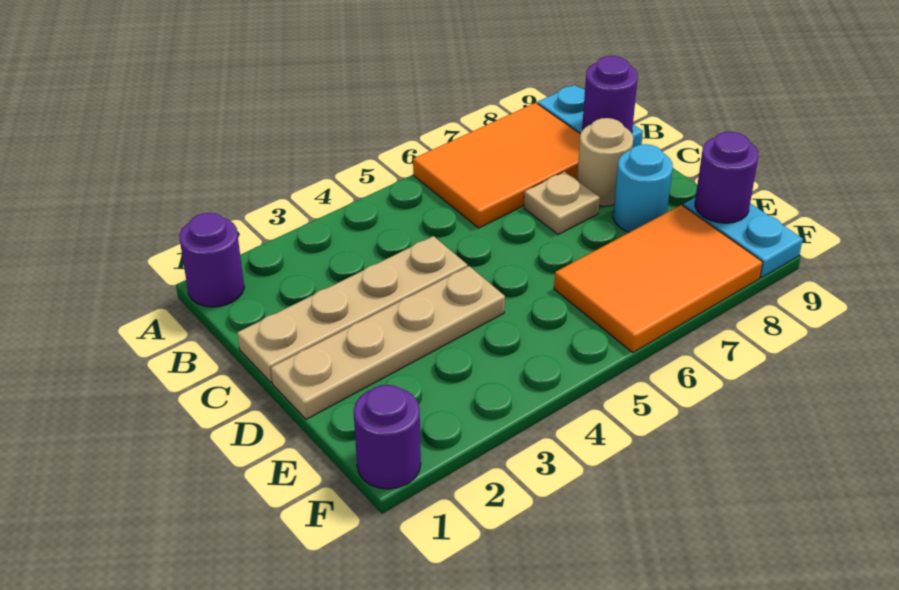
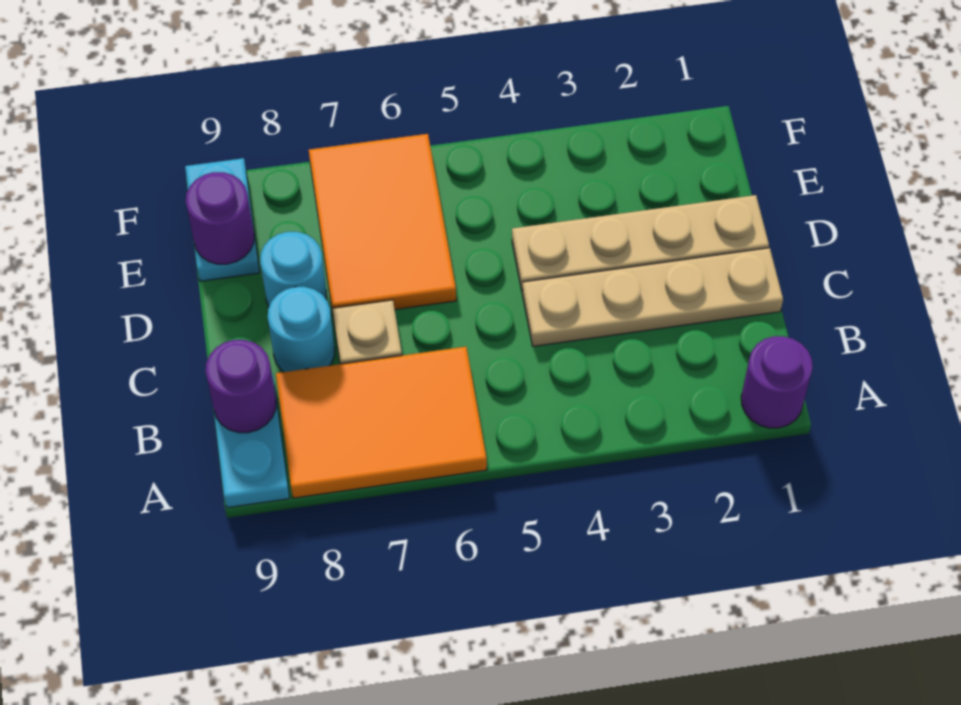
tan round brick C8 level 1 -> cyan round brick C8 level 1
orange tile E6:F8 level 1 -> orange tile D6:F7 level 1
purple round brick F1 level 1 -> none

